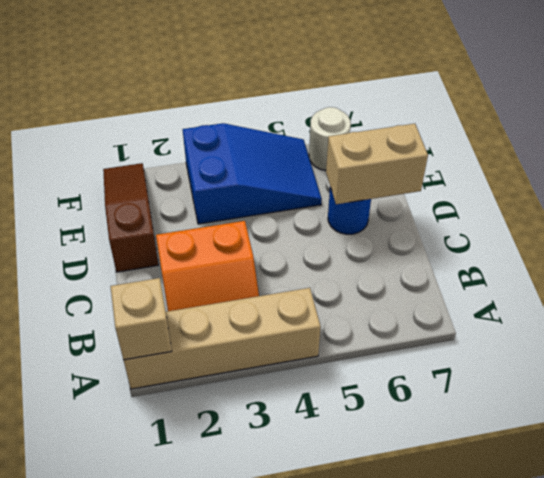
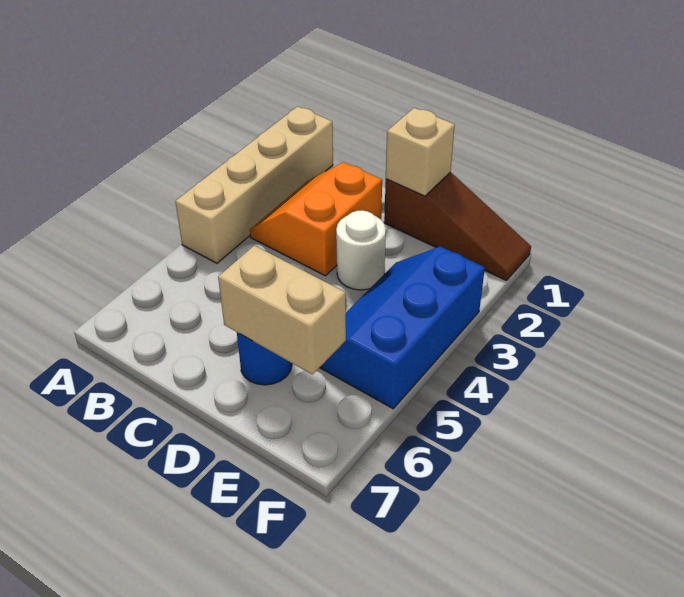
tan brick A1 level 2 -> tan brick D1 level 2
tan brick D6:D7 level 2 -> tan brick D6:E6 level 2
blue slope E3:F5 level 1 top 3 -> blue slope E3:F5 level 1 top F
white round brick F6 level 1 -> white round brick D3 level 1

